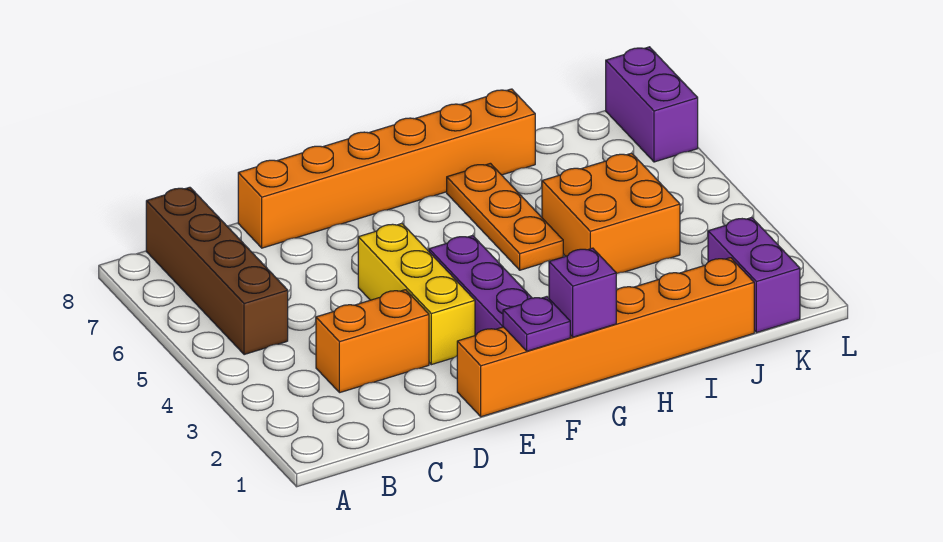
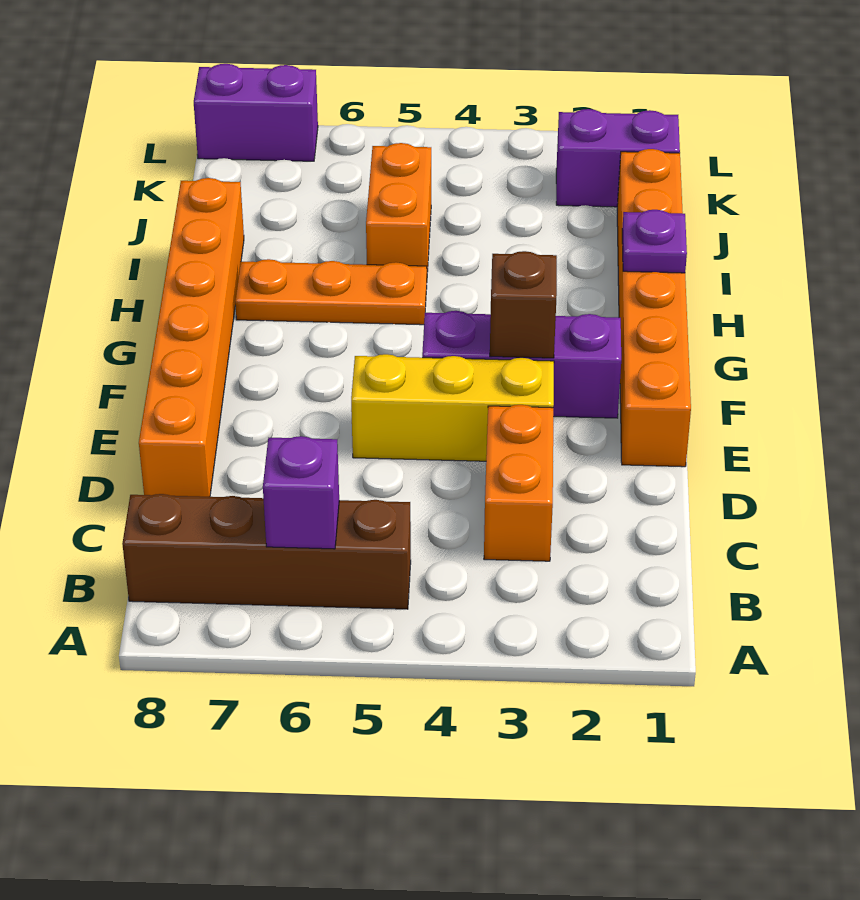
purple plate F1 level 2 -> purple plate H1 level 2
none -> brown brick F3 level 2
purple brick G1 level 2 -> purple brick B6 level 2
orange brick I4:J5 level 1 -> orange brick I5:J5 level 1

